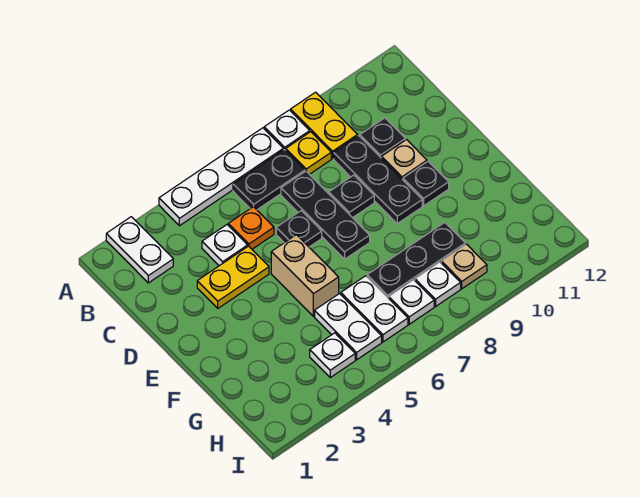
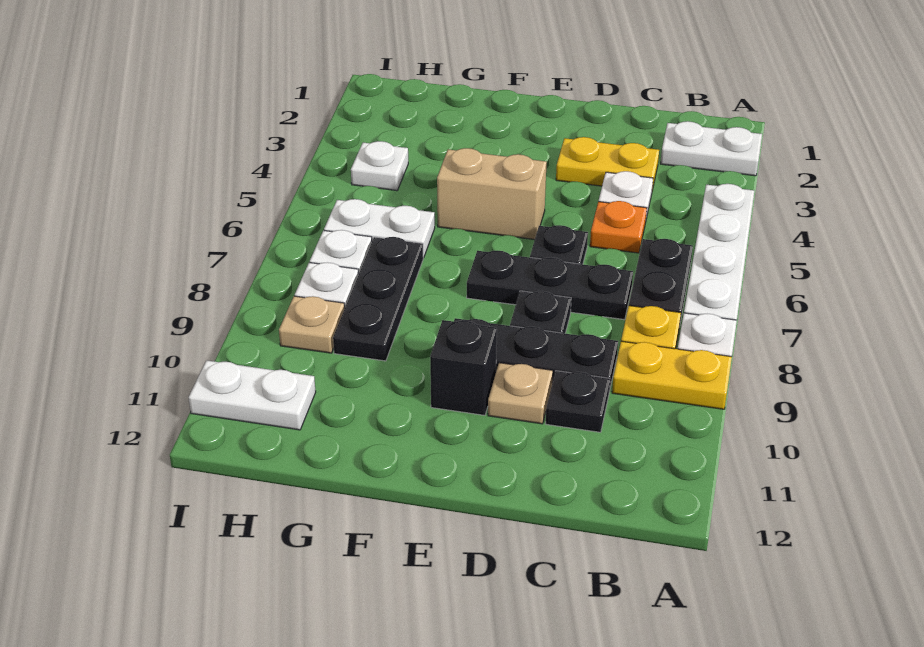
yellow plate D3:D4 level 1 -> yellow plate C3:D3 level 1
black plate E10 level 1 -> black brick E10 level 1
white plate G5:H5 level 1 -> white plate H11:I11 level 1

